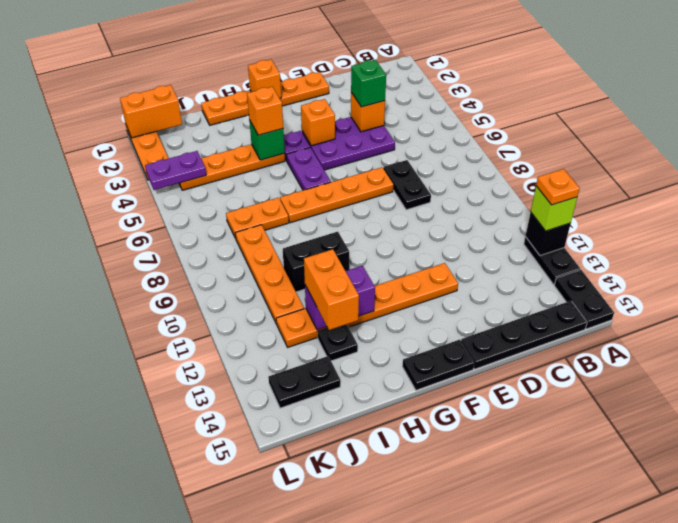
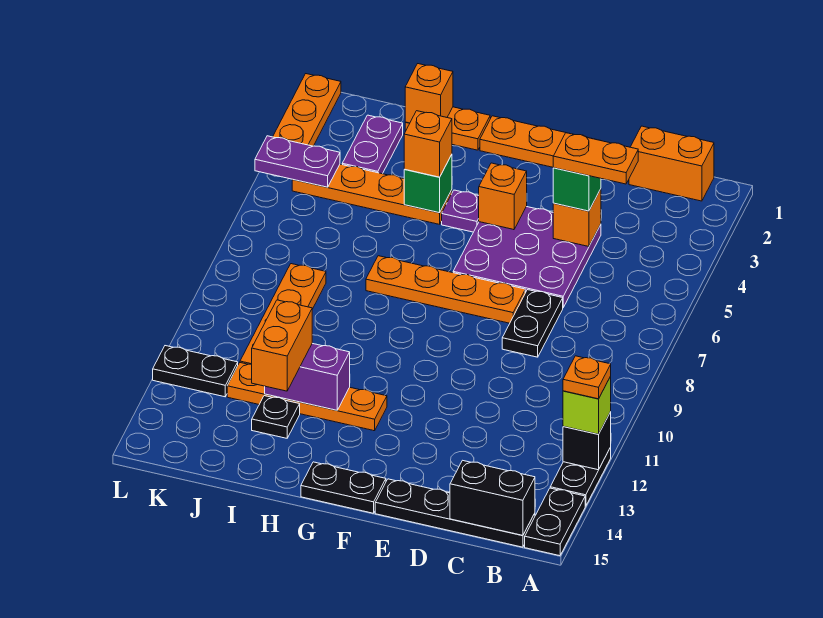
purple plate D4:F5 level 1 -> purple plate D4:F6 level 1
orange plate E12:J12 level 1 -> orange plate G12:J12 level 1
orange brick G1 level 2 -> orange brick I1 level 2
purple plate G5:G6 level 1 -> purple plate J2:J3 level 1
black brick H10:I10 level 1 -> black brick B15:C15 level 2
orange plate I7:J7 level 1 -> orange plate C4:D4 level 4
black plate J14:K14 level 1 -> black plate K12:L12 level 1
orange brick K1:L1 level 2 -> orange brick B1:C1 level 1

